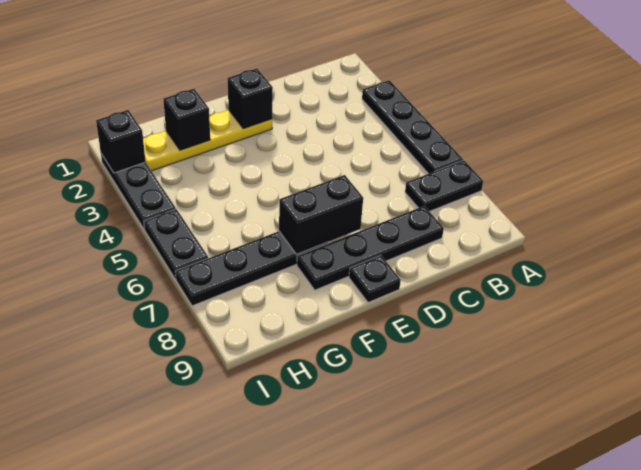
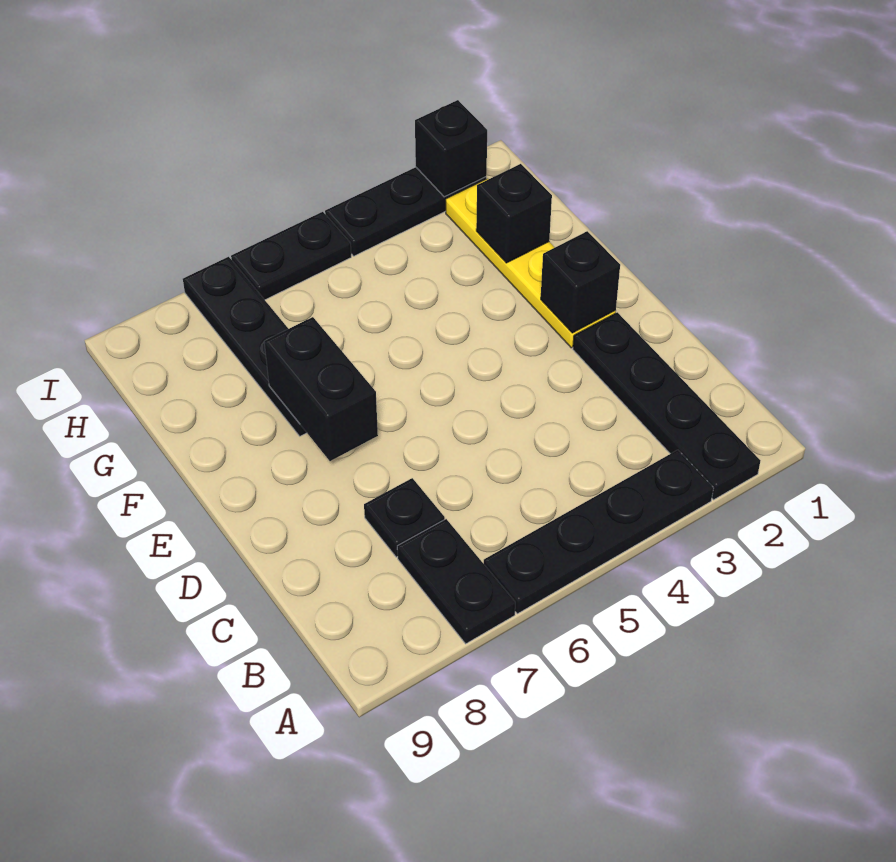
black plate C8:F8 level 1 -> black plate A2:D2 level 1
black plate E9 level 1 -> black plate C7 level 1

